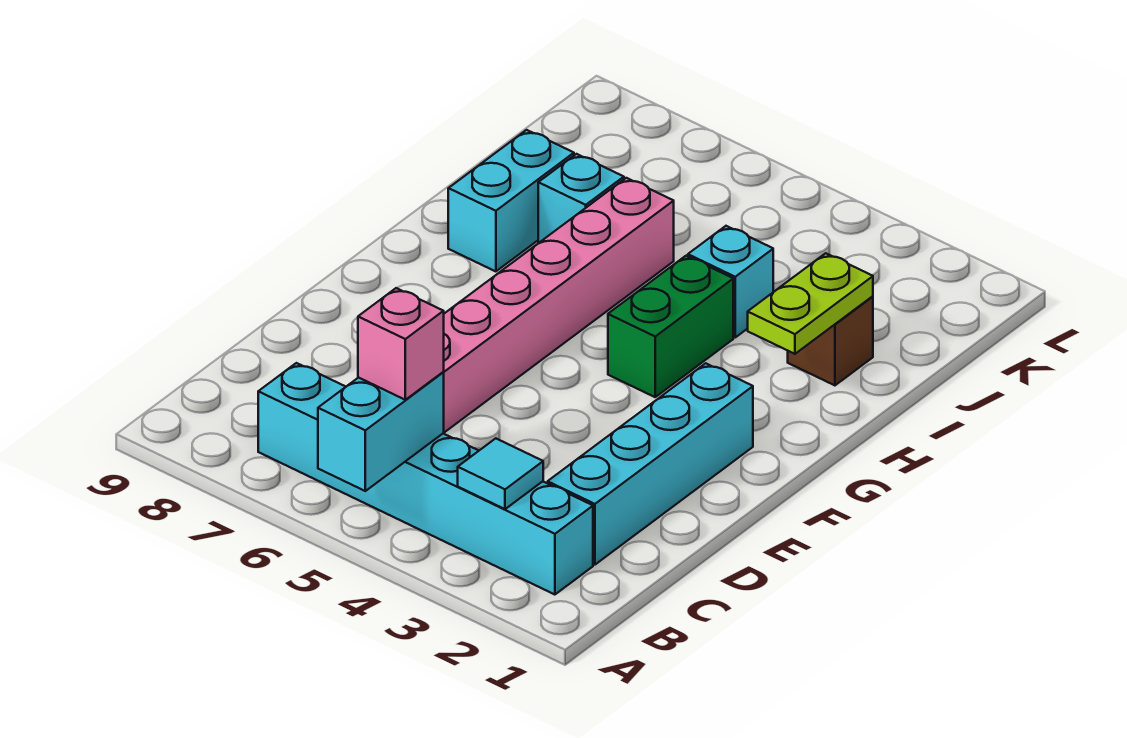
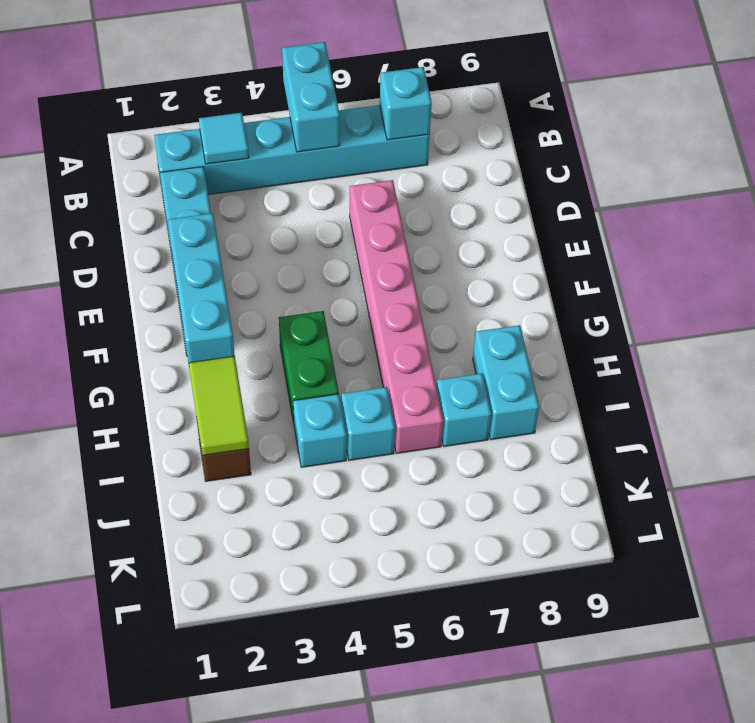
pink brick B5 level 3 -> none
none -> cyan brick B7 level 2
none -> cyan brick E2:G2 level 2
lime plate H2:I2 level 2 -> lime tile H2:I2 level 2
none -> cyan brick I5 level 1

